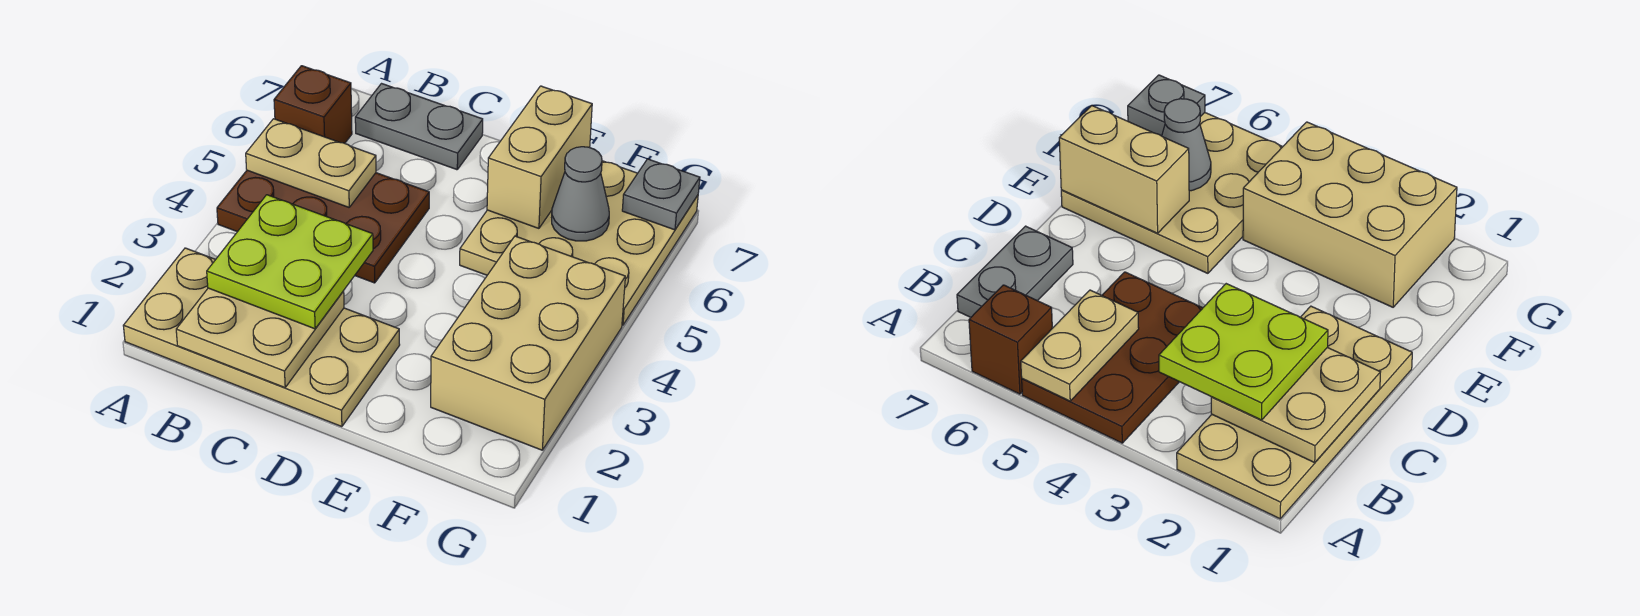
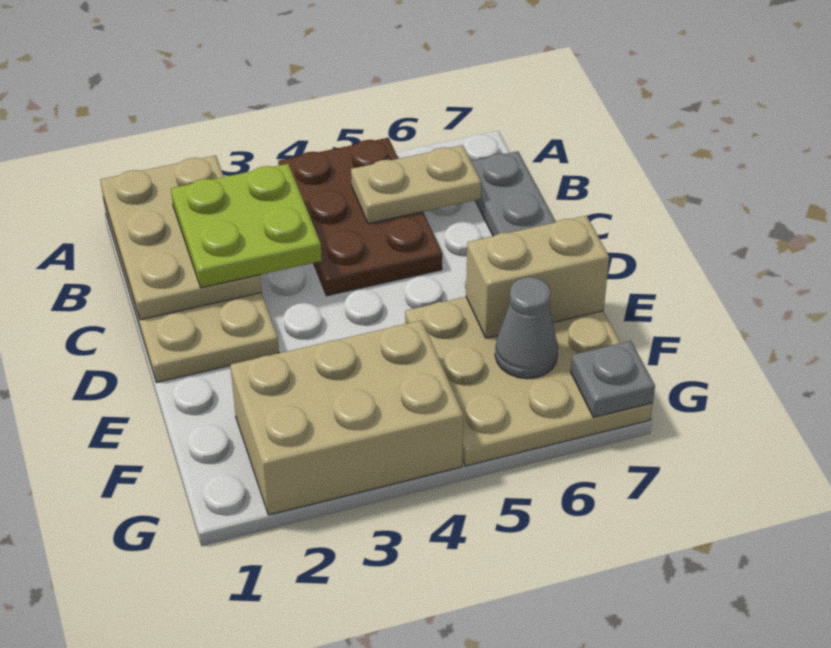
tan plate A5:B5 level 2 -> tan plate B5:B6 level 2
brown brick A6 level 1 -> none
tan plate B1:C2 level 2 -> tan plate A1:C2 level 2

